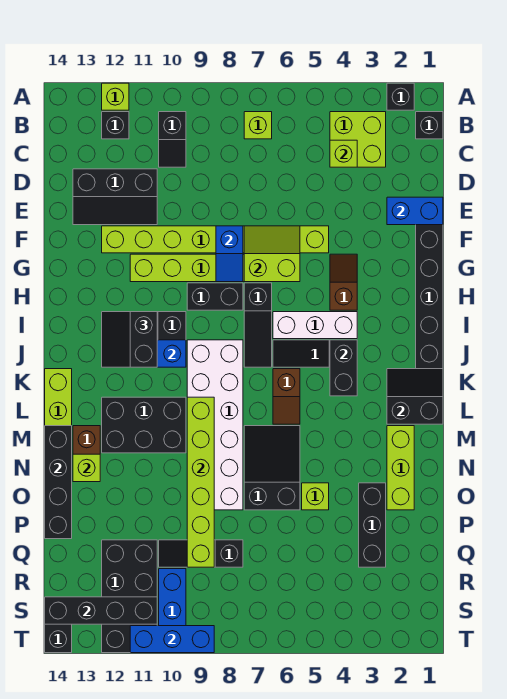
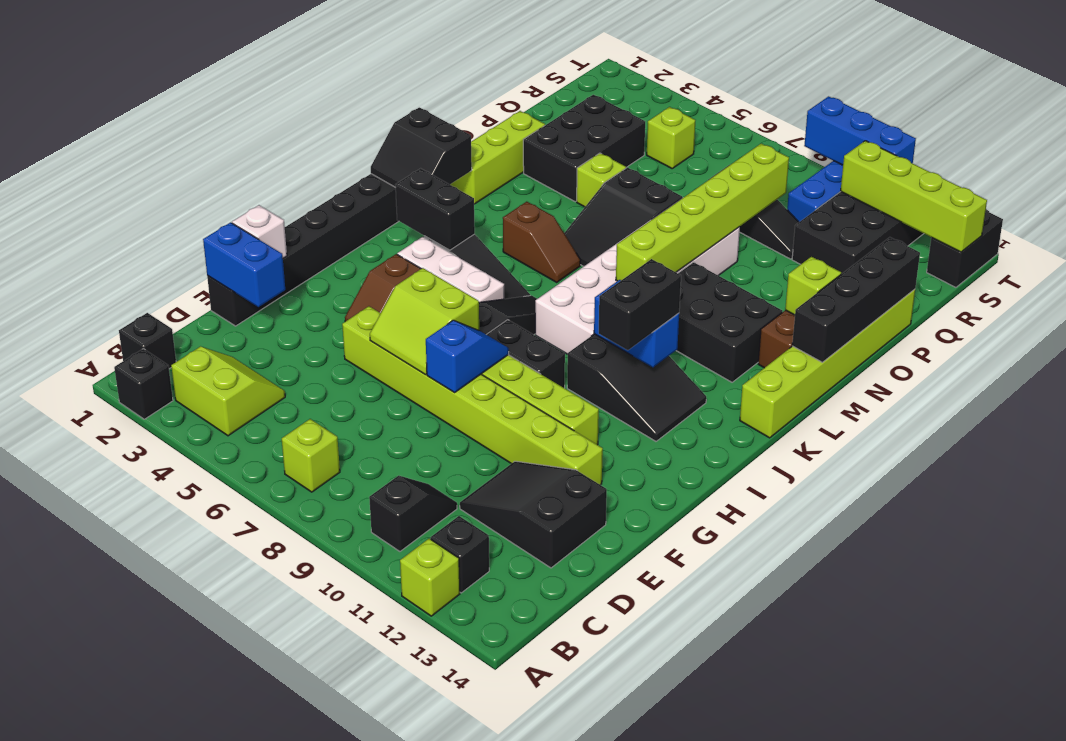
lime brick B3:C4 level 1 -> lime slope B3:C4 level 1 top B
lime brick C4 level 2 -> lime brick R5 level 1
black slope D11:E13 level 1 top D -> black slope D11:E13 level 1 top 13
none -> white brick F1 level 2
black brick J4:K4 level 2 -> black brick J3:J4 level 2
brown slope K6:L6 level 1 top K -> brown slope L5:L6 level 1 top 5
black brick O3:Q3 level 1 -> black brick O3:Q4 level 1
black brick S11:S14 level 2 -> lime brick S11:S14 level 2

